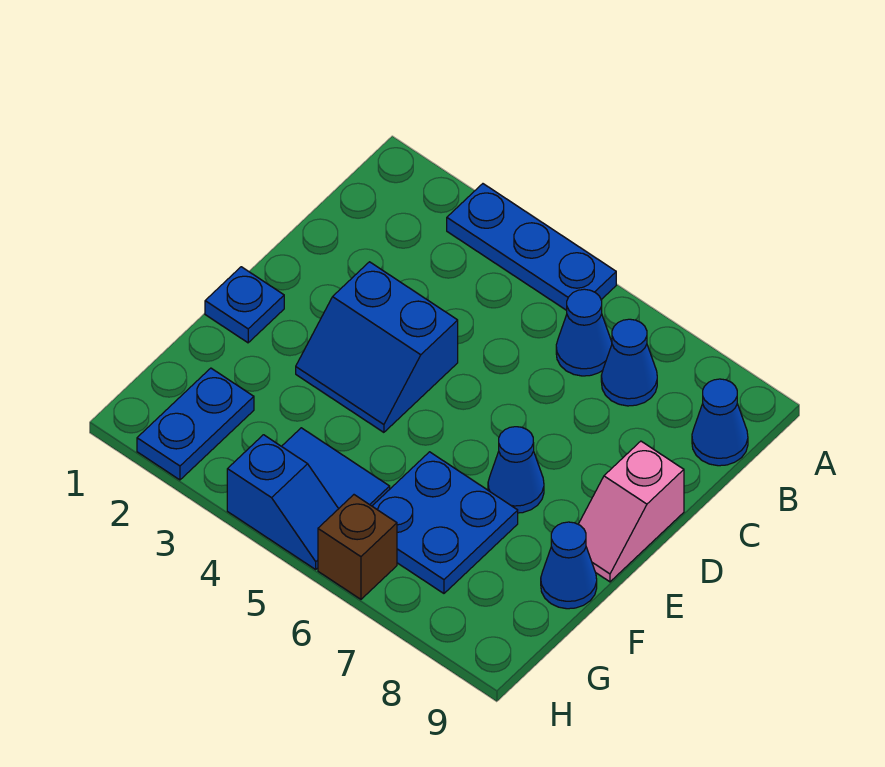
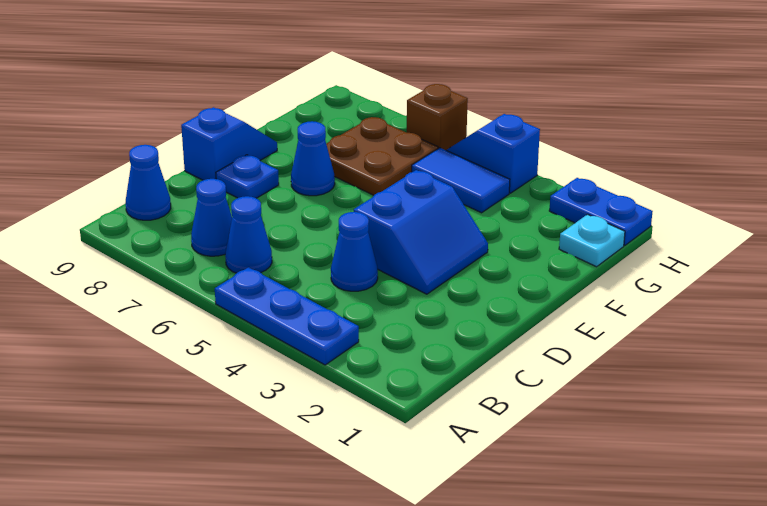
blue slope D3:E4 level 1 top D -> blue slope D3:E4 level 1 top 4
pink slope D9:E9 level 1 top D -> blue slope D9:E9 level 1 top D
blue plate E1 level 1 -> blue plate D8 level 1
blue plate F6:G7 level 1 -> brown plate F6:G7 level 1
blue cone F9 level 1 -> blue cone C4 level 1
none -> cyan plate G1 level 1
blue plate G2:H2 level 1 -> blue plate H1:H2 level 1

